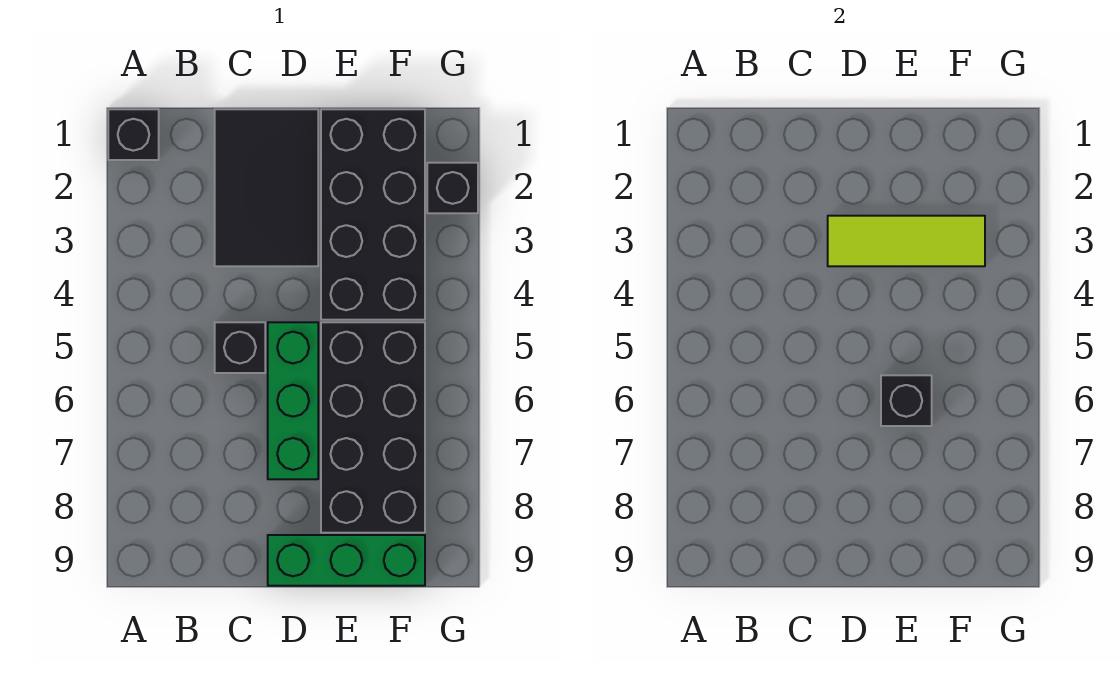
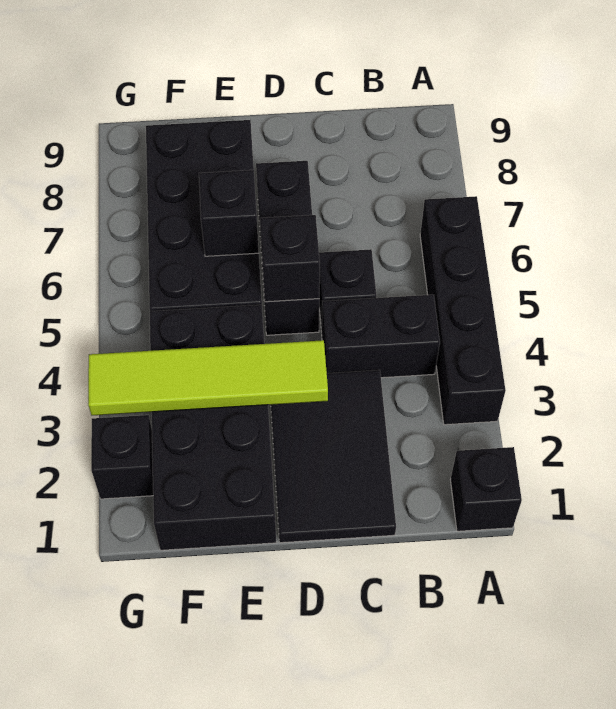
none -> black brick A3:A6 level 1
none -> black brick B4:C4 level 1
lime tile D3:F3 level 2 -> lime tile D3:G3 level 2
green brick D5:D7 level 1 -> black brick D5:D7 level 1
none -> black brick D5 level 2
green brick D9:F9 level 1 -> none

